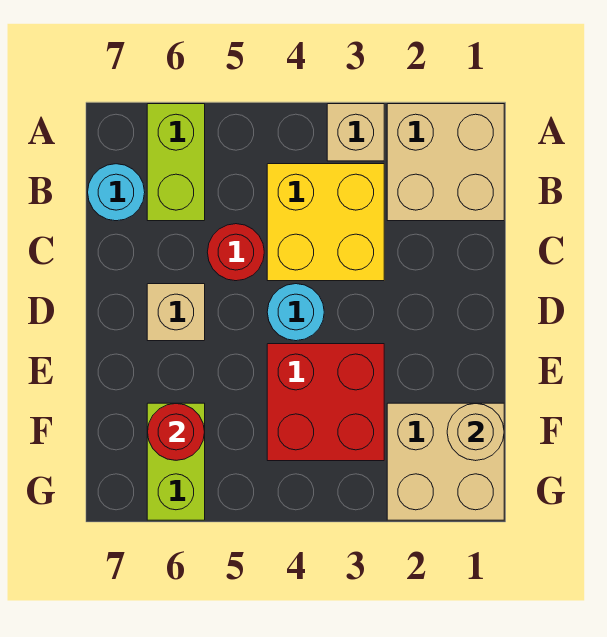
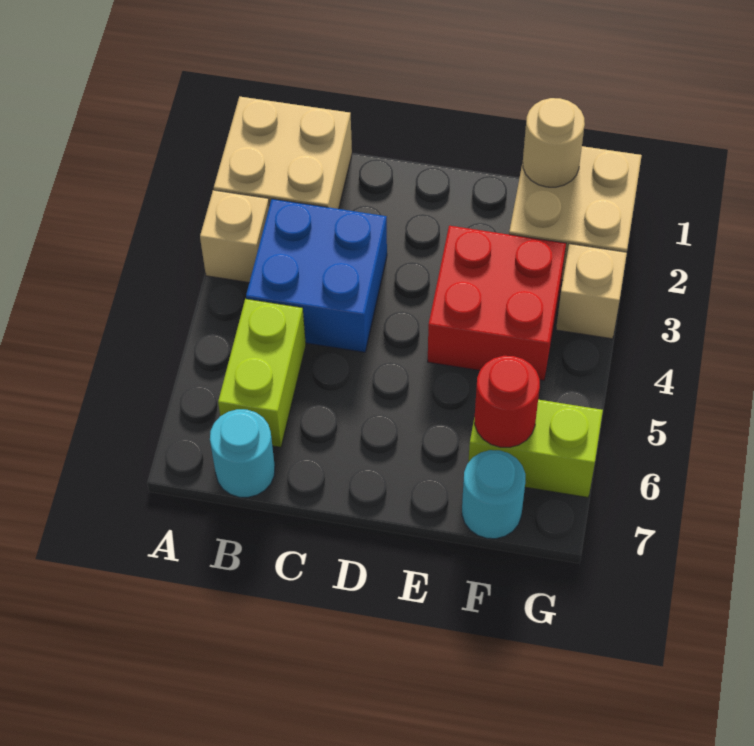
lime brick A6:B6 level 1 -> lime brick B5:B6 level 1
yellow brick B3:C4 level 1 -> blue brick B3:C4 level 1
red round brick C5 level 1 -> none
cyan round brick D4 level 1 -> cyan round brick F7 level 1
tan brick D6 level 1 -> tan brick G3 level 1

